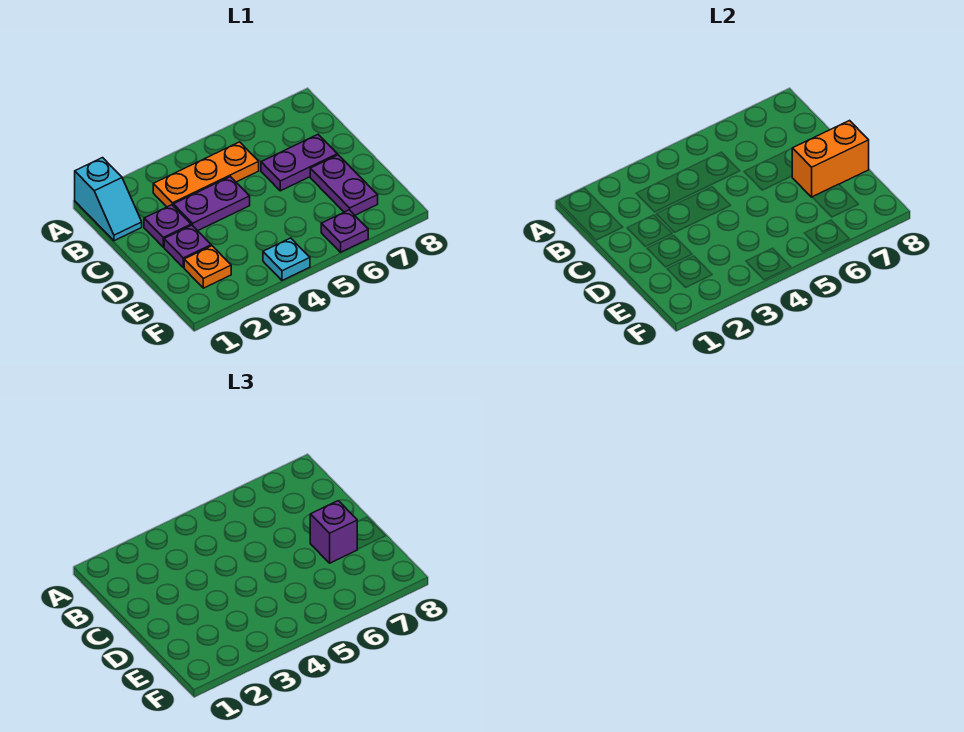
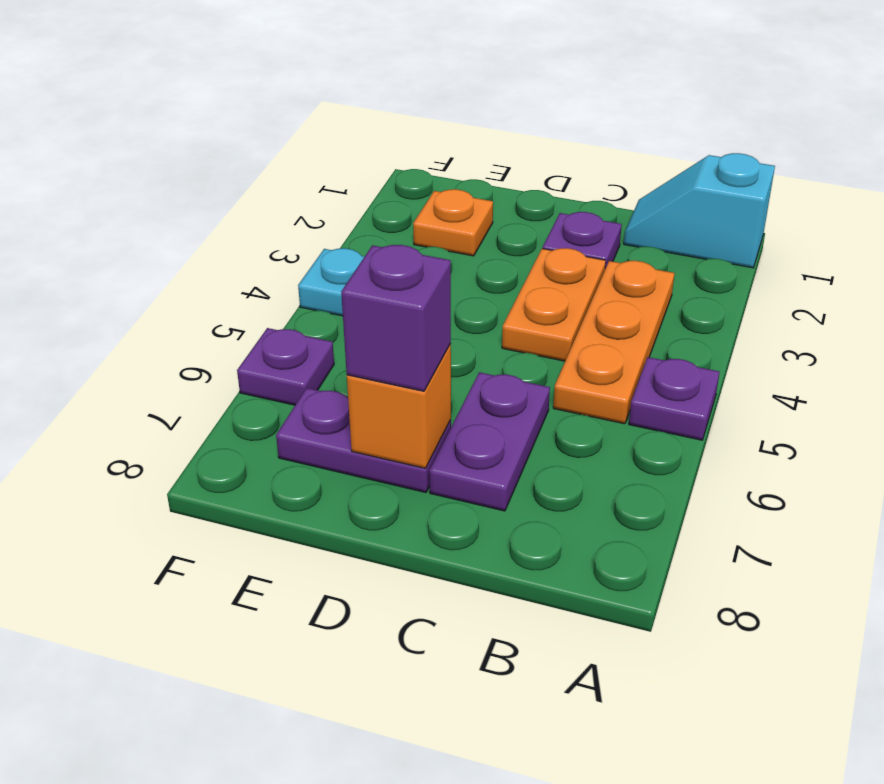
purple plate C3:C4 level 1 -> orange plate C3:C4 level 1
purple plate D2 level 1 -> purple plate A5 level 1
orange brick D7:D8 level 2 -> orange brick D7 level 2

